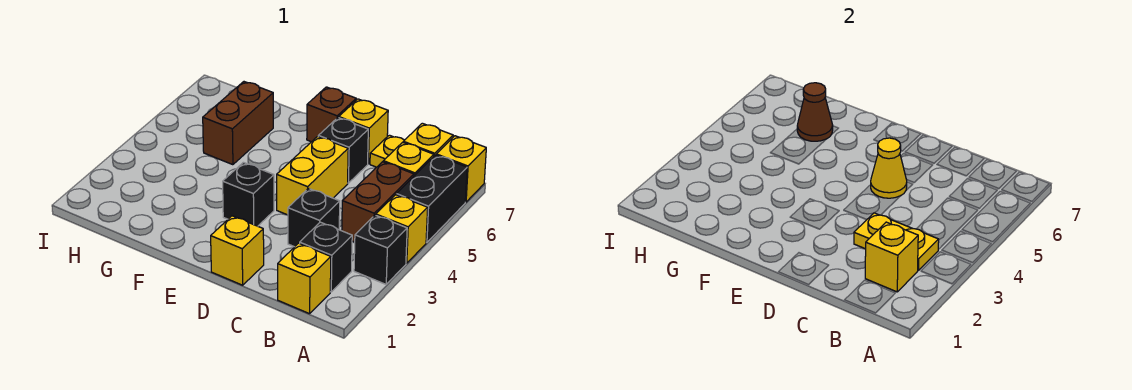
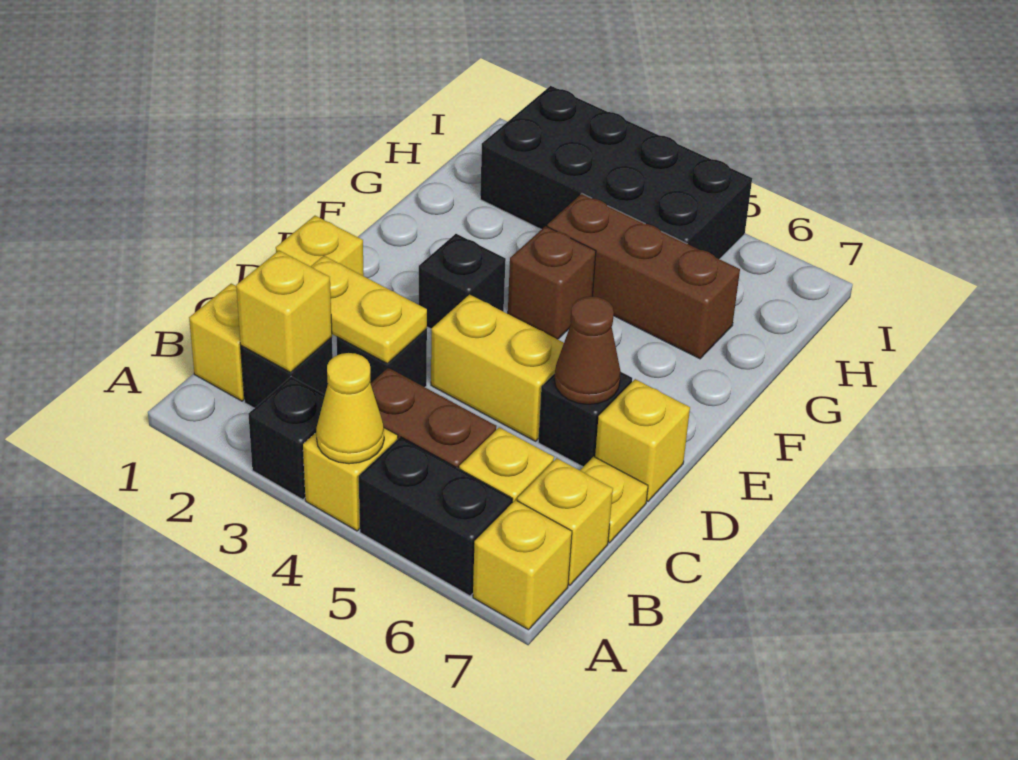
yellow plate B3:C3 level 2 -> yellow plate C2:C3 level 2
yellow cone D5 level 2 -> yellow cone A4 level 2
brown brick E7 level 1 -> brown brick F4 level 1
brown brick G5:G6 level 1 -> brown brick G4:G6 level 1
brown cone G6 level 2 -> brown cone D6 level 2
none -> black brick H2:I5 level 1

